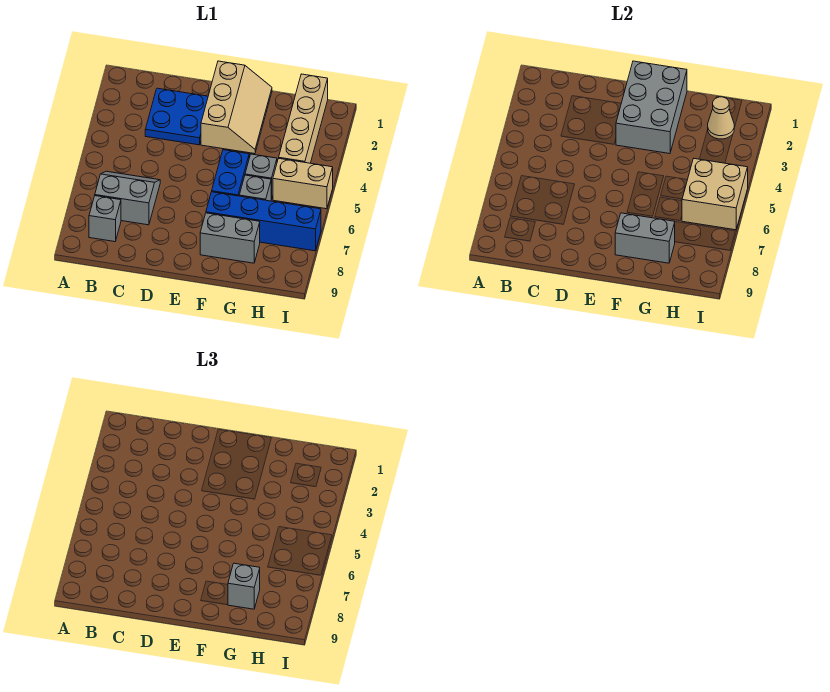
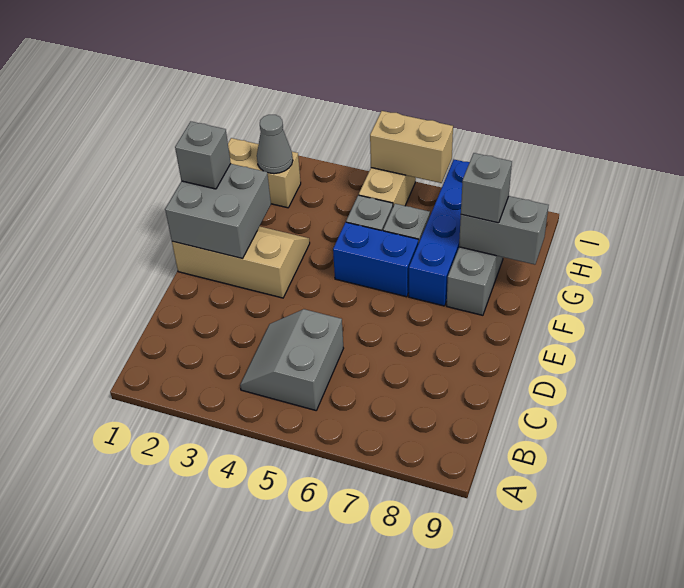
grey slope B6:C7 level 1 top 7 -> grey slope B4:C5 level 1 top 5
grey brick B8 level 1 -> grey brick F1 level 3
blue plate C2:D3 level 1 -> none
grey brick E1:F3 level 2 -> grey brick E1:F2 level 2
grey brick F8:G8 level 2 -> grey brick G8:G9 level 2
tan brick H1:H4 level 1 -> tan brick H1:H2 level 1
tan cone H2 level 2 -> grey cone H2 level 2
tan brick H5:I6 level 2 -> tan brick I5:I6 level 2

